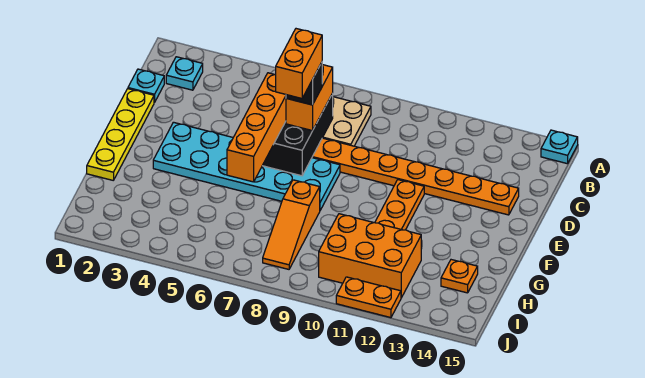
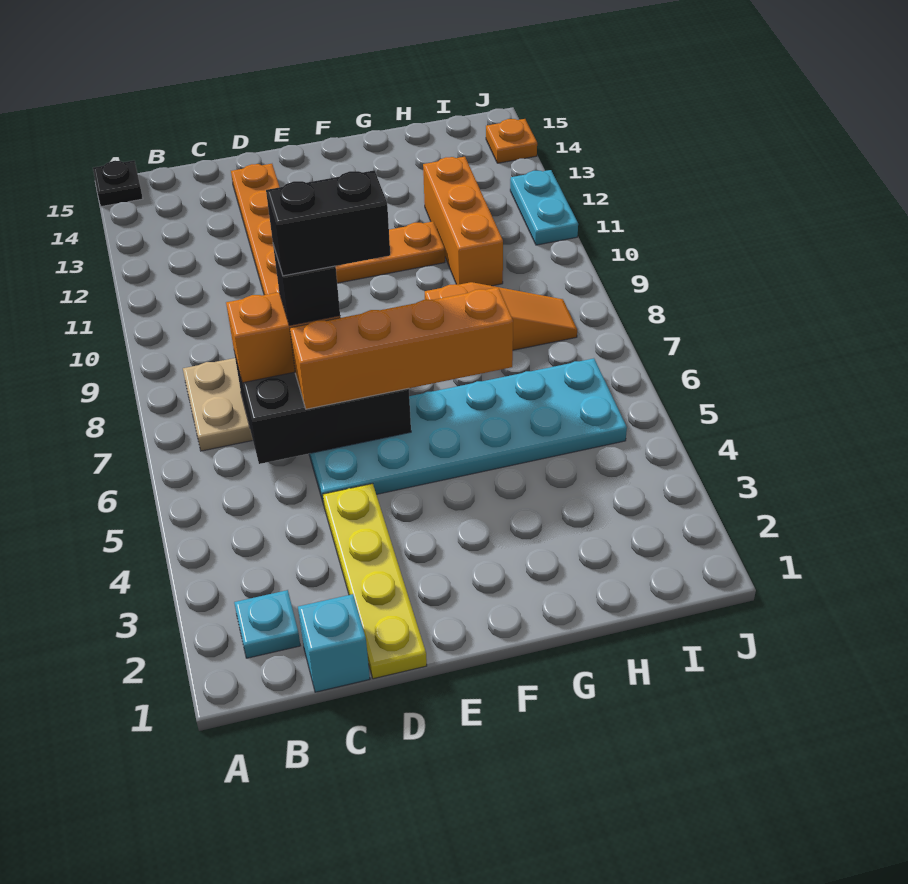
cyan plate A15 level 1 -> black plate A15 level 1
cyan plate C1 level 1 -> cyan brick C1 level 1
yellow plate D1:G1 level 1 -> yellow plate D1:D4 level 1
orange brick D7:E7 level 5 -> black brick D7:E7 level 5
cyan plate E3:F8 level 1 -> cyan plate D5:I6 level 1
orange brick H10:I12 level 1 -> orange brick H10:H12 level 1
orange plate H14 level 1 -> orange plate J14 level 1
orange plate J11:J12 level 1 -> cyan plate J11:J12 level 1

